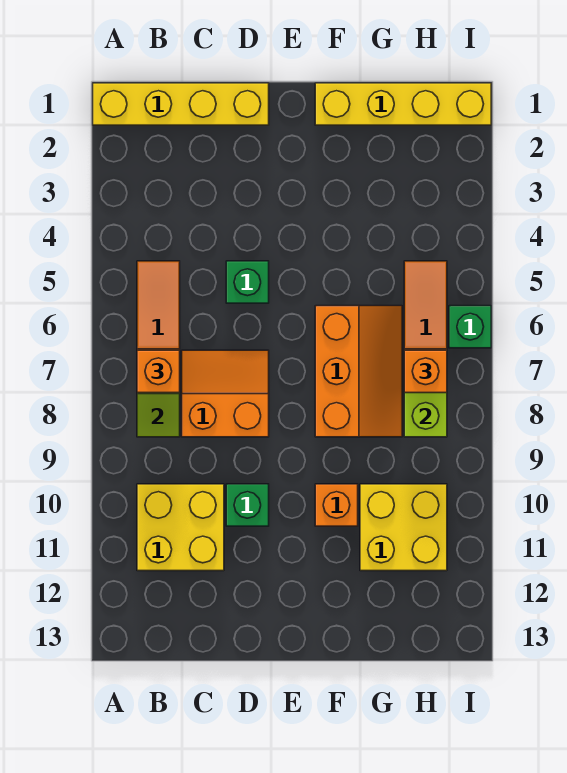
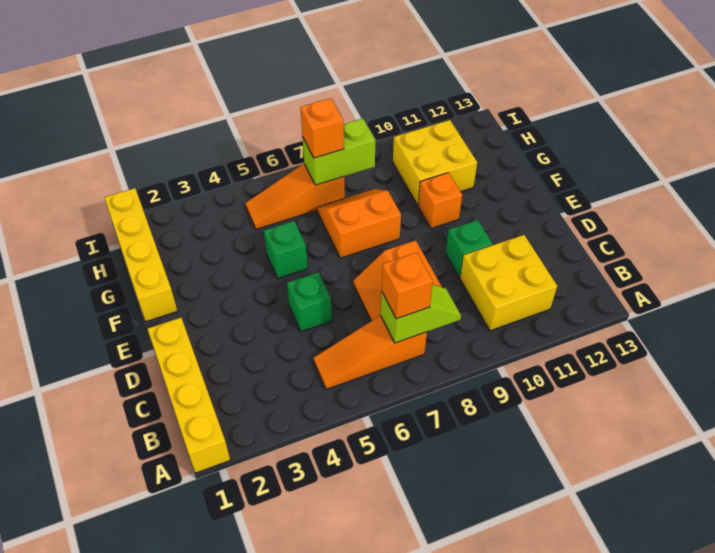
orange slope F6:G8 level 1 top F -> orange slope F7:G8 level 1 top F
green brick I6 level 1 -> green brick F5 level 1

